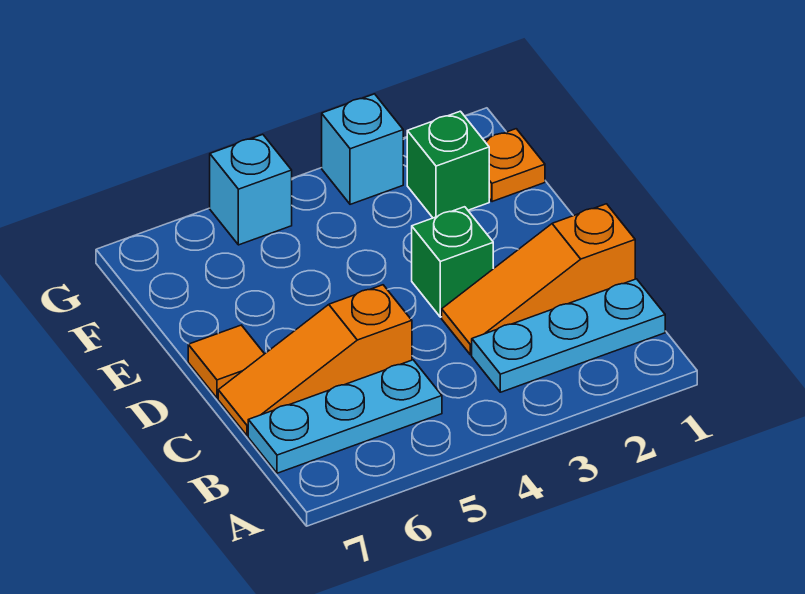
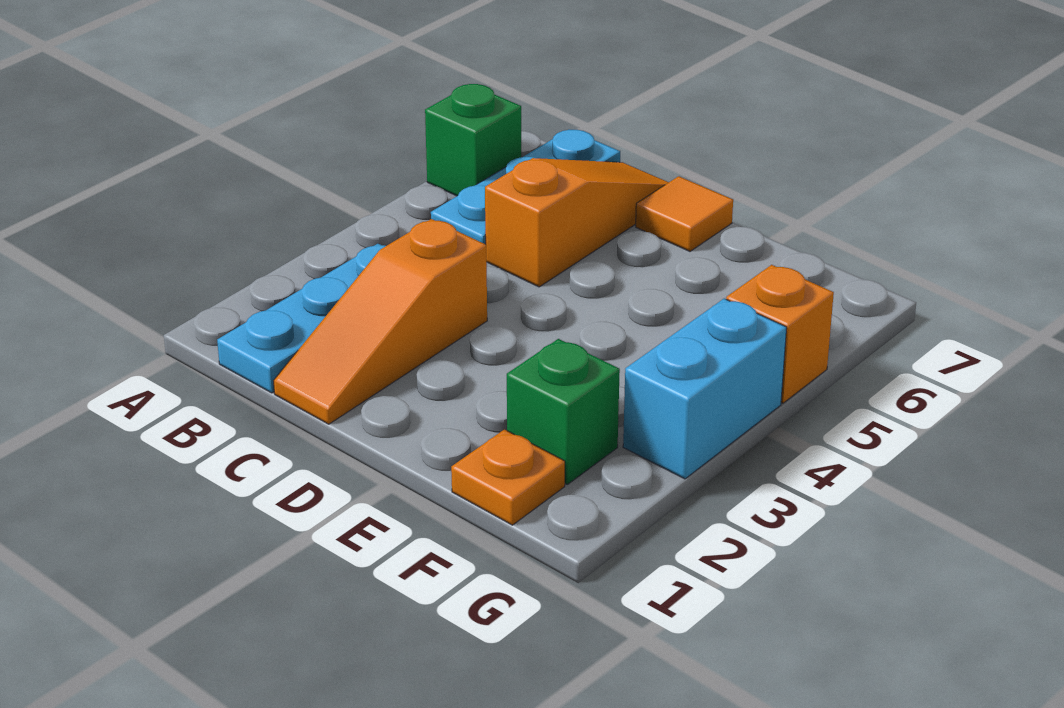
orange slope C1:C3 level 1 top 1 -> orange slope C1:C3 level 1 top 3
green brick D3 level 1 -> green brick A6 level 1
cyan brick G3 level 1 -> cyan brick G3:G4 level 1
cyan brick G5 level 1 -> orange brick G5 level 1

